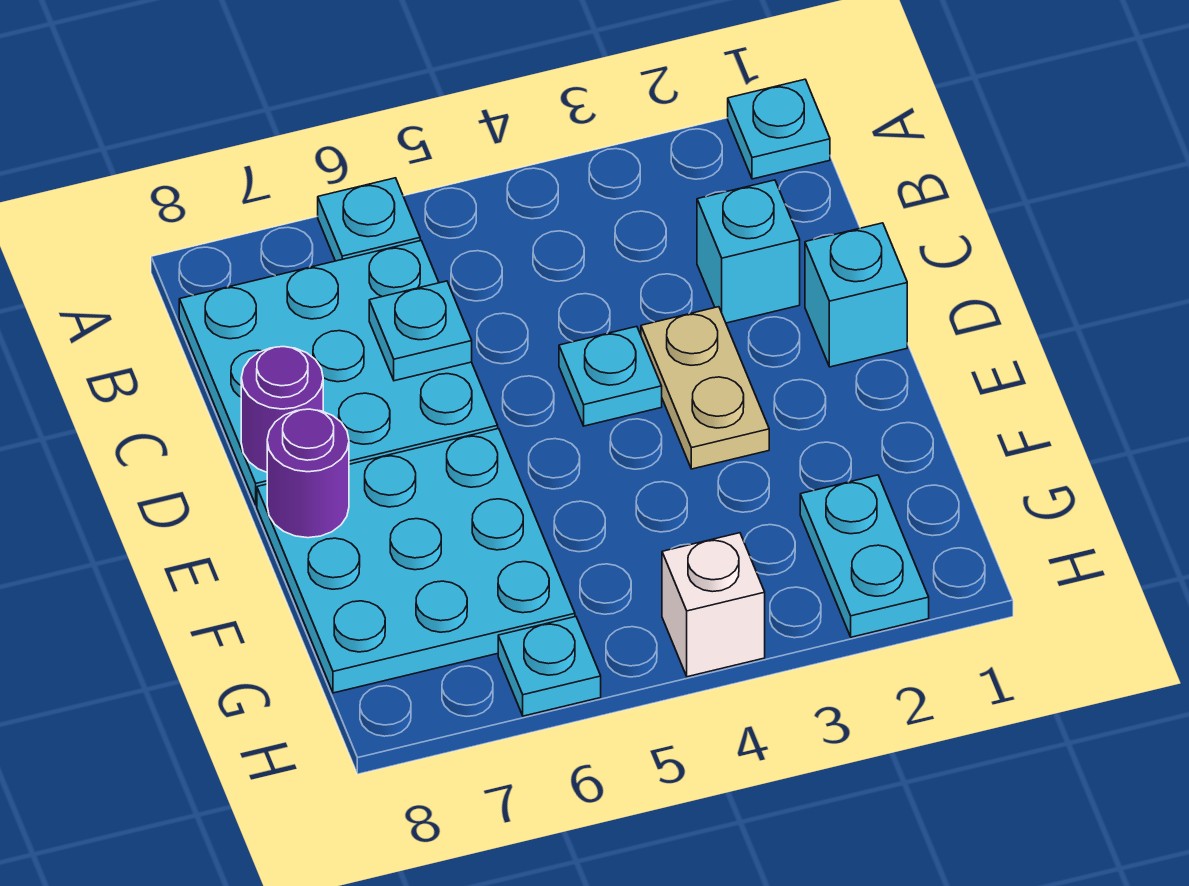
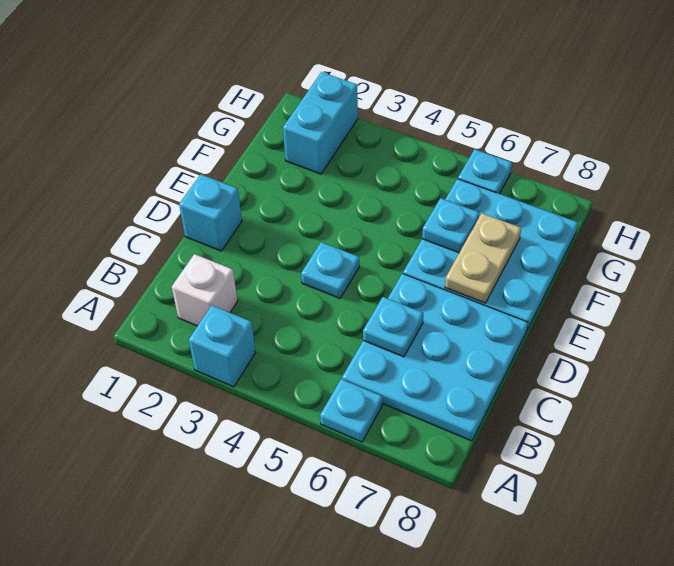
cyan plate A1 level 1 -> cyan plate F6 level 2
cyan brick C2 level 1 -> cyan brick A3 level 1
tan plate D3:E3 level 1 -> tan plate E7:F7 level 2
purple round brick D8 level 2 -> none
purple round brick E8 level 2 -> none
cyan plate G2:H2 level 1 -> cyan brick G2:H2 level 1
white brick H4 level 1 -> white brick B2 level 1

